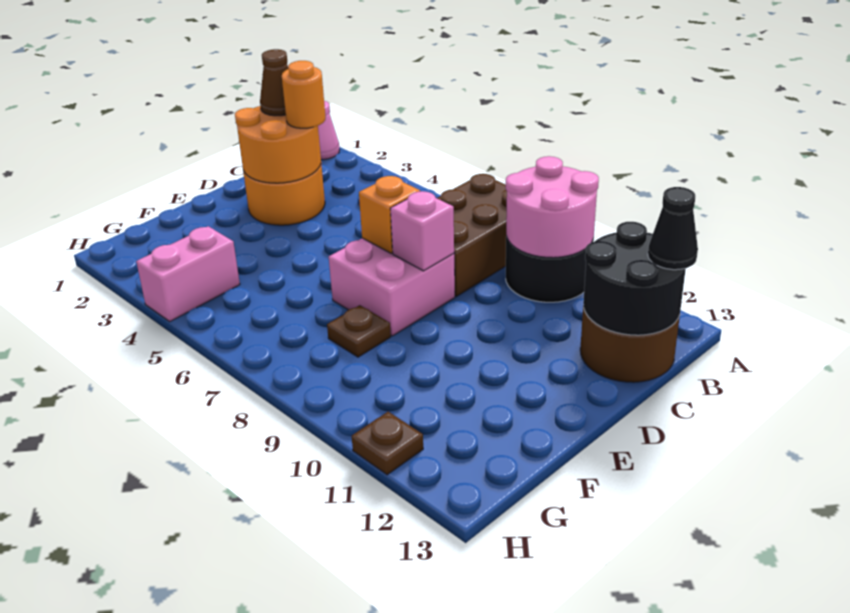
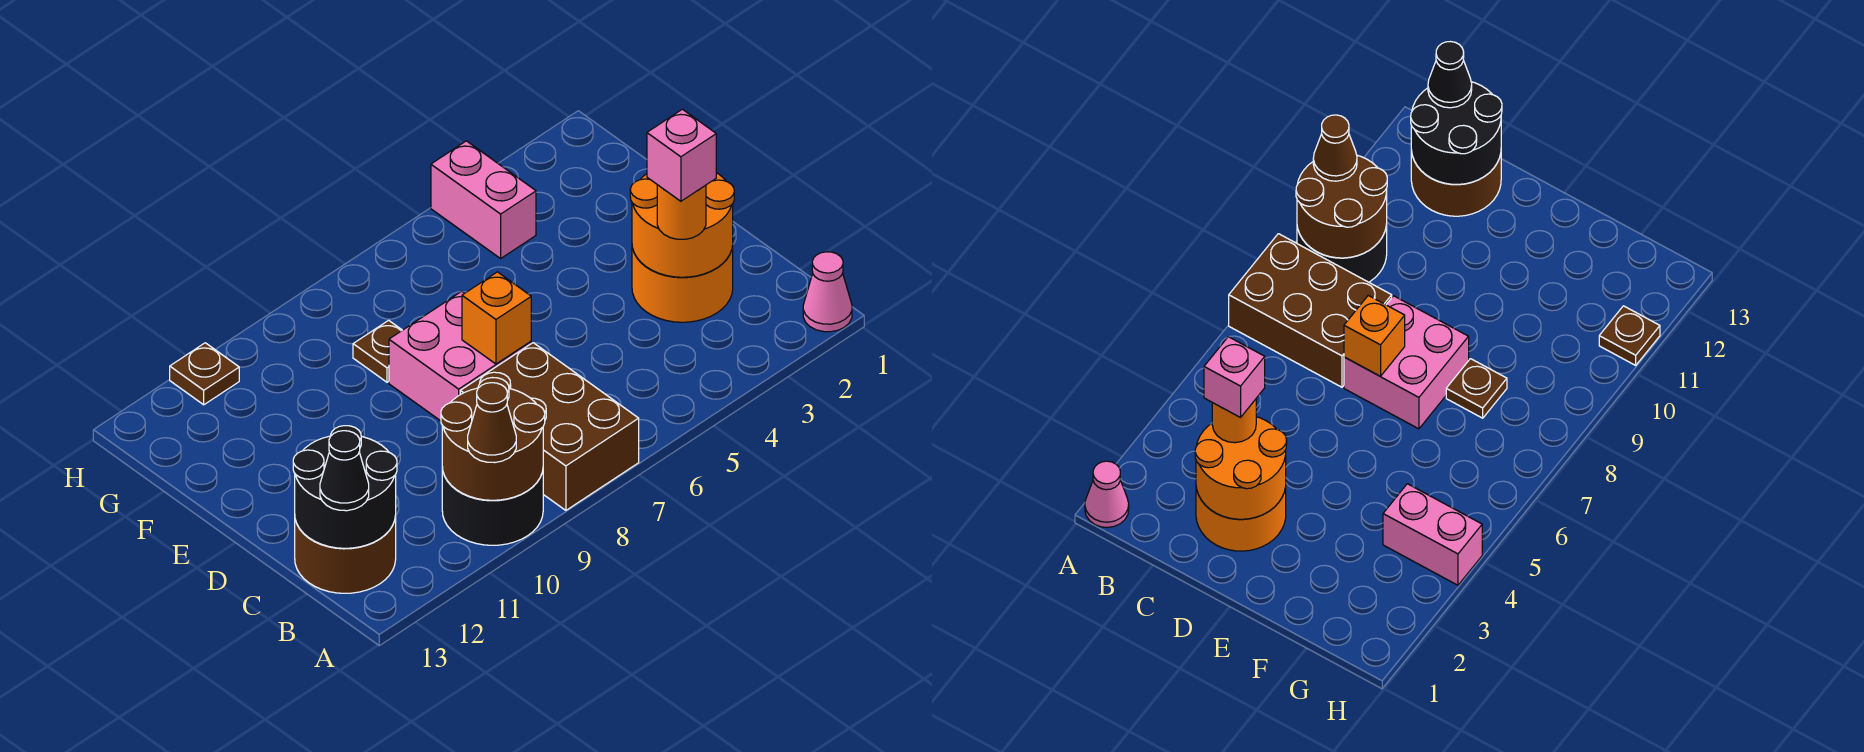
pink round brick A9:B10 level 2 -> brown round brick A9:B10 level 2
brown cone C2 level 3 -> brown cone A10 level 3
pink brick D8 level 2 -> pink brick C3 level 4

